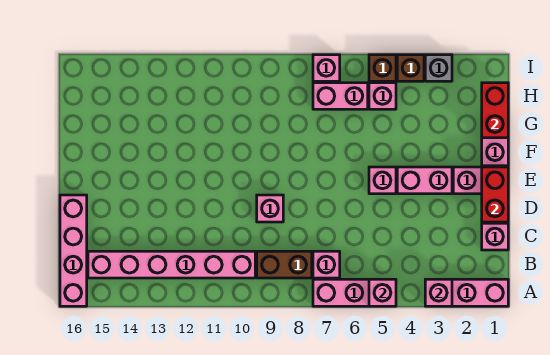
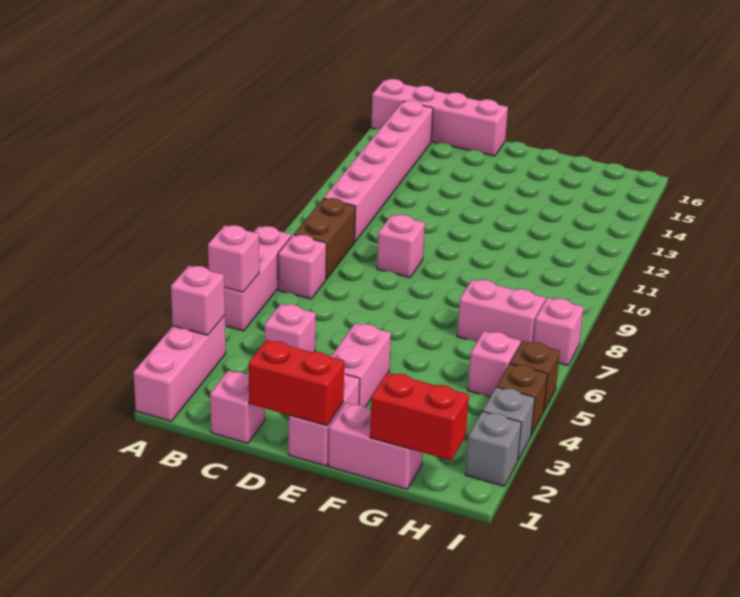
pink brick E5 level 1 -> pink brick C4 level 1
pink brick H6:H7 level 1 -> pink brick G7:H7 level 1
none -> grey brick I2 level 1

